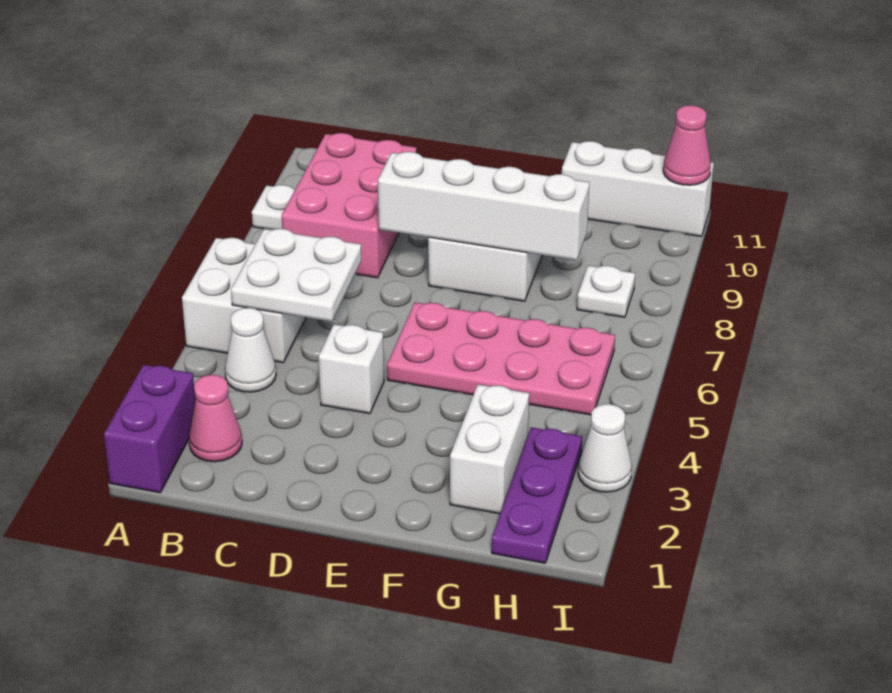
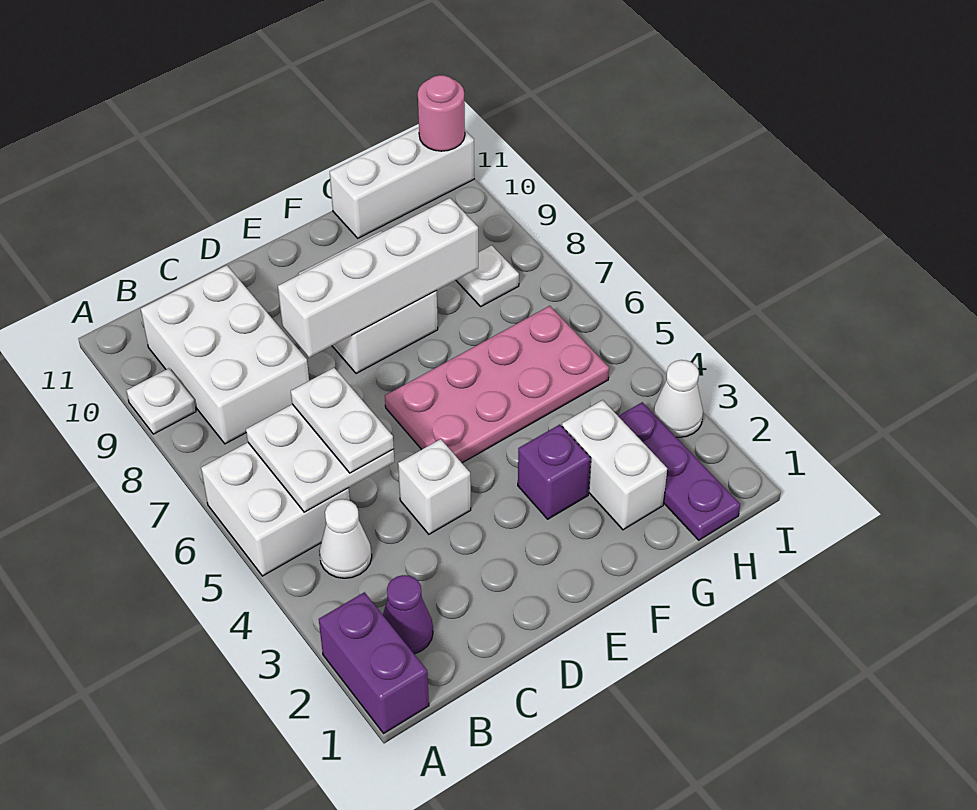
pink cone B2 level 1 -> purple cone B2 level 1
pink brick B8:C10 level 1 -> white brick B8:C10 level 1
none -> white plate C5:C6 level 3
none -> purple brick F3 level 1
pink cone I11 level 2 -> pink round brick I11 level 2

